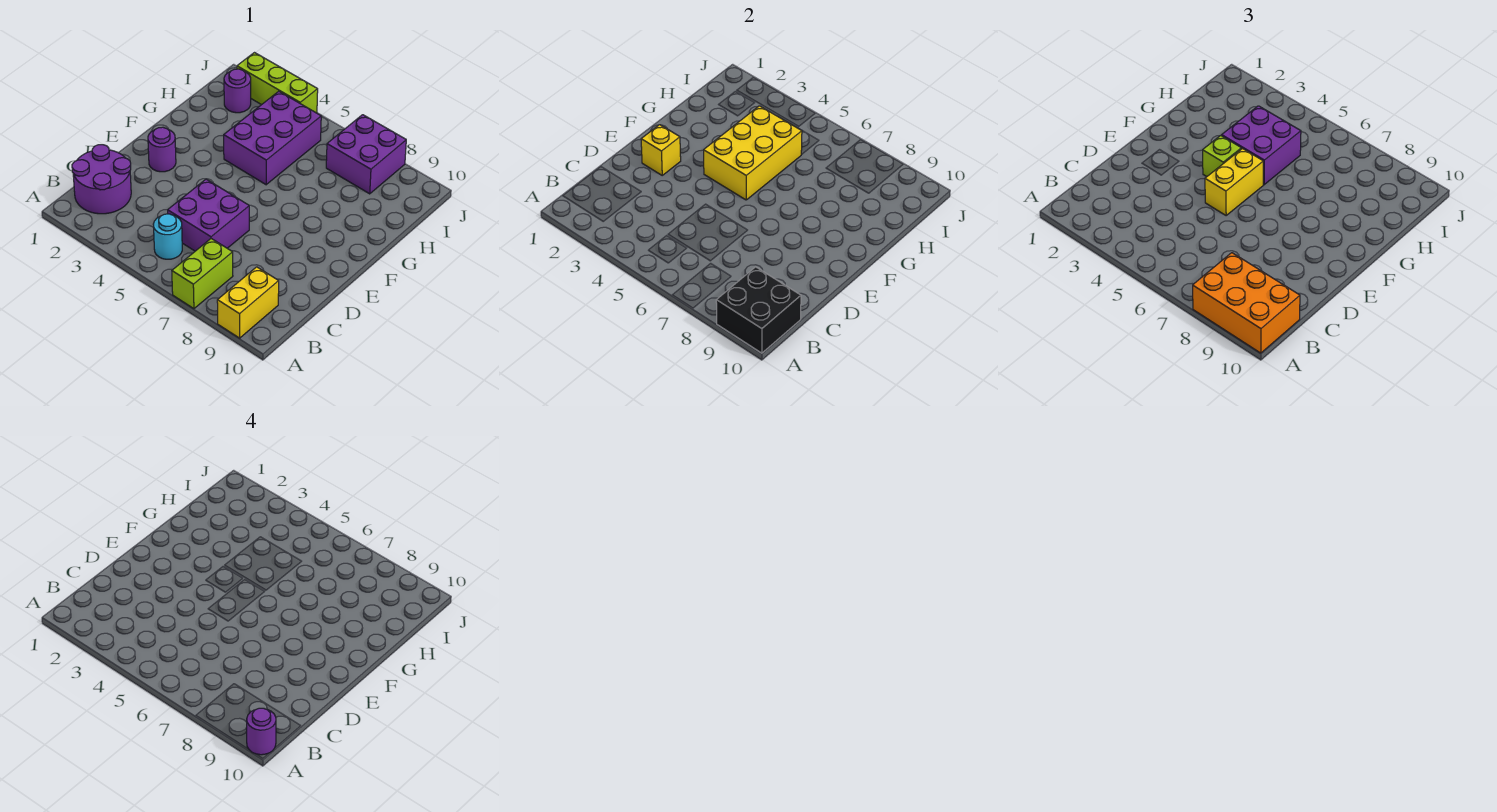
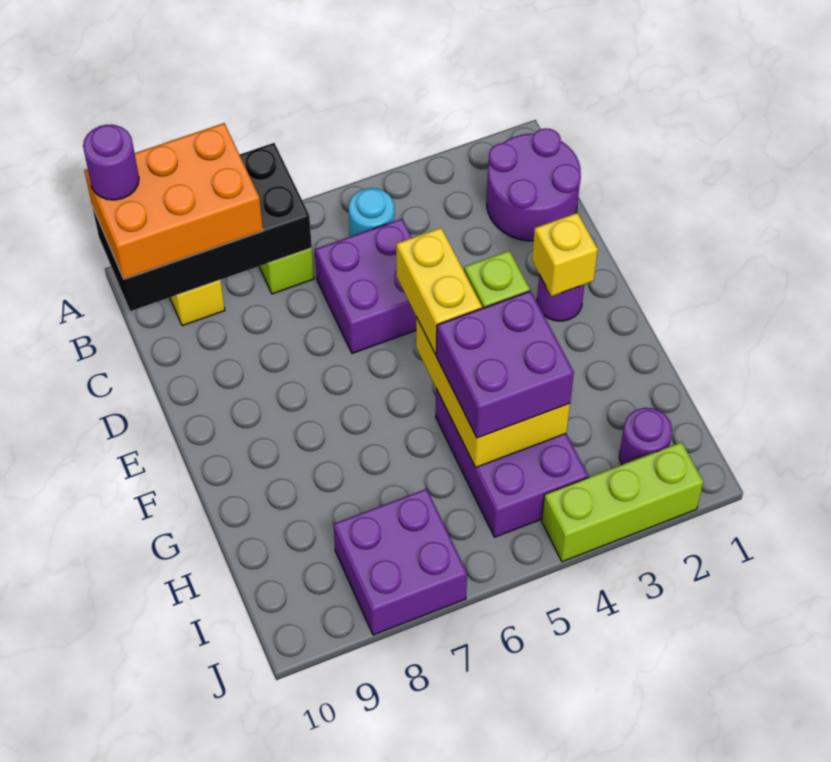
black brick A9:B10 level 2 -> black brick A7:B10 level 2

